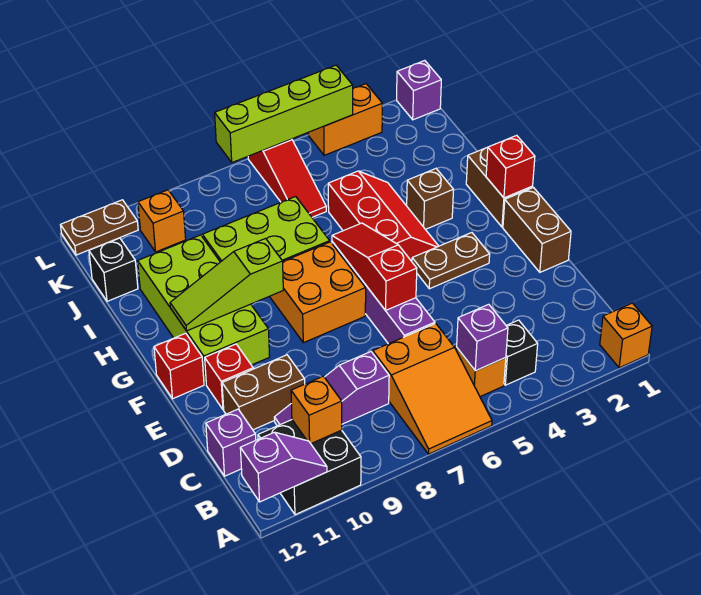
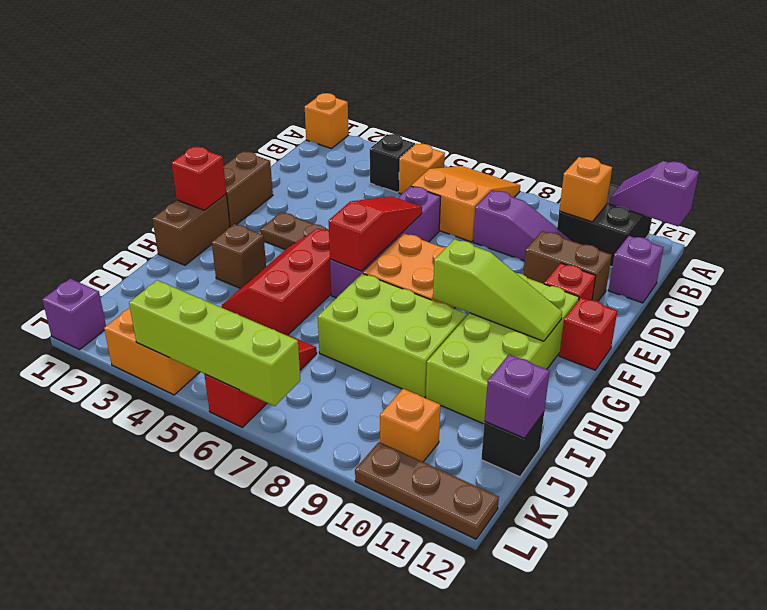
purple brick B5 level 2 -> purple brick J12 level 2
red slope E6:G6 level 2 top E -> red slope E6:G6 level 2 top G
brown plate L11:L12 level 1 -> brown plate L10:L12 level 1

